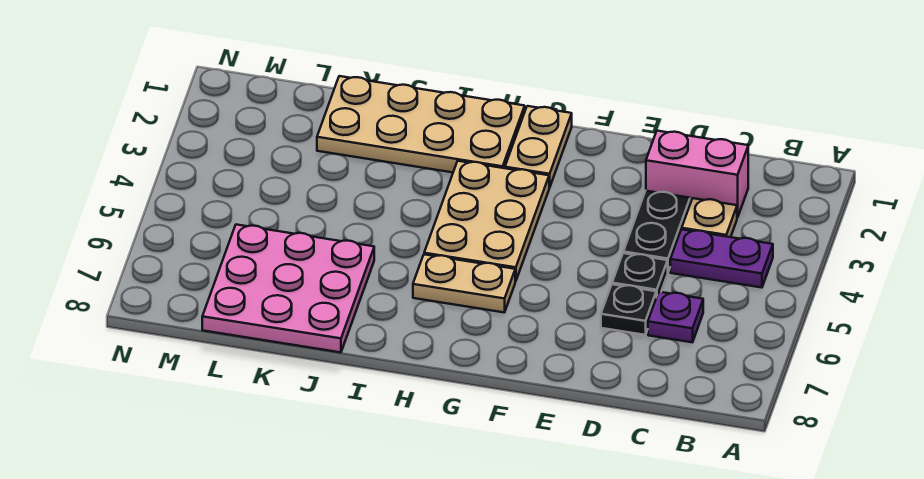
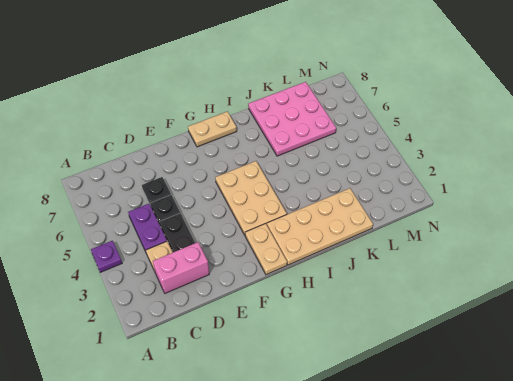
purple plate B4:C4 level 1 -> purple plate C4:C5 level 1
purple plate C6 level 1 -> purple plate A4 level 1
tan plate G6:H6 level 1 -> tan plate G8:H8 level 1

